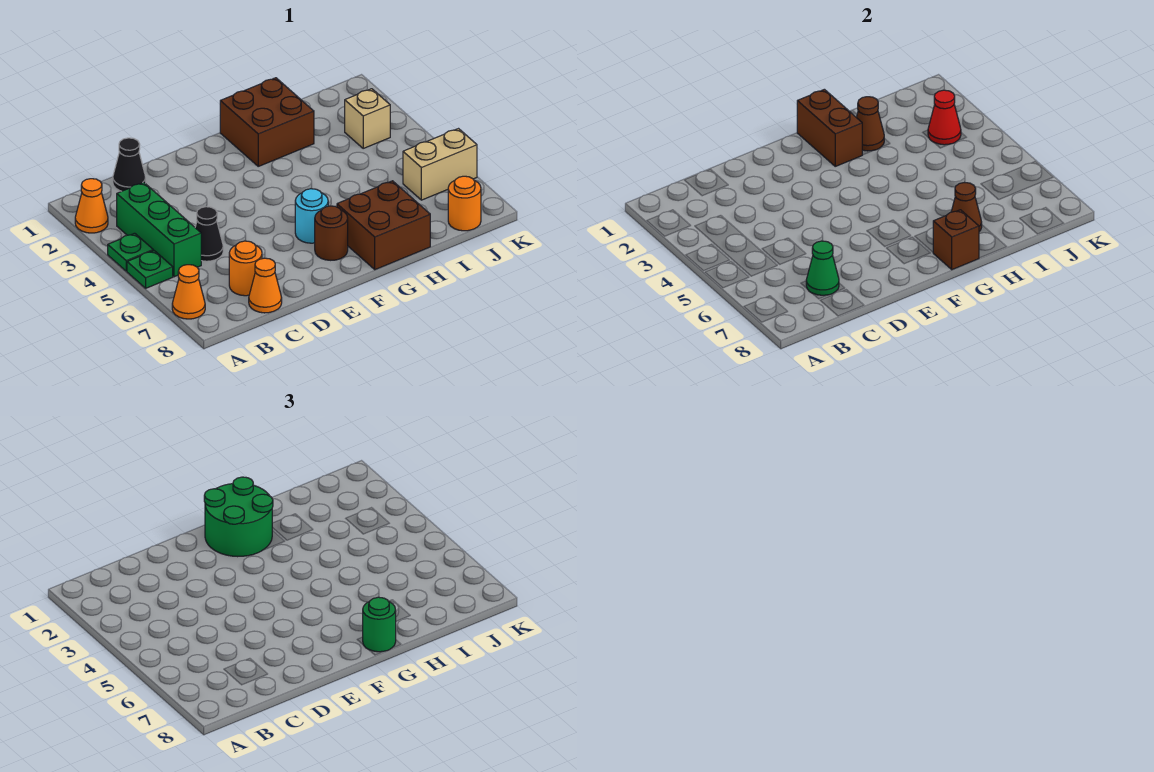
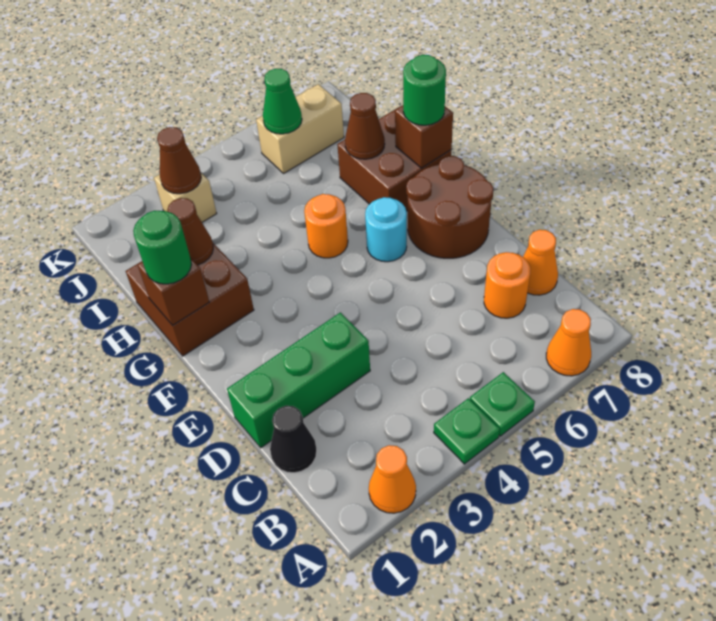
green brick B3:B5 level 1 -> green brick D1:D3 level 1
black cone C5 level 1 -> none
green cone C7 level 2 -> green cone J6 level 2
green round brick F1:G2 level 3 -> green round brick G1 level 3
brown round brick F7 level 1 -> brown round brick E7:F8 level 1
brown brick G1:G2 level 2 -> brown brick G1 level 2
red cone J3 level 2 -> brown cone J3 level 2
tan brick J6:K6 level 1 -> tan brick J6:J7 level 1
orange round brick J8 level 1 -> orange round brick G5 level 1

